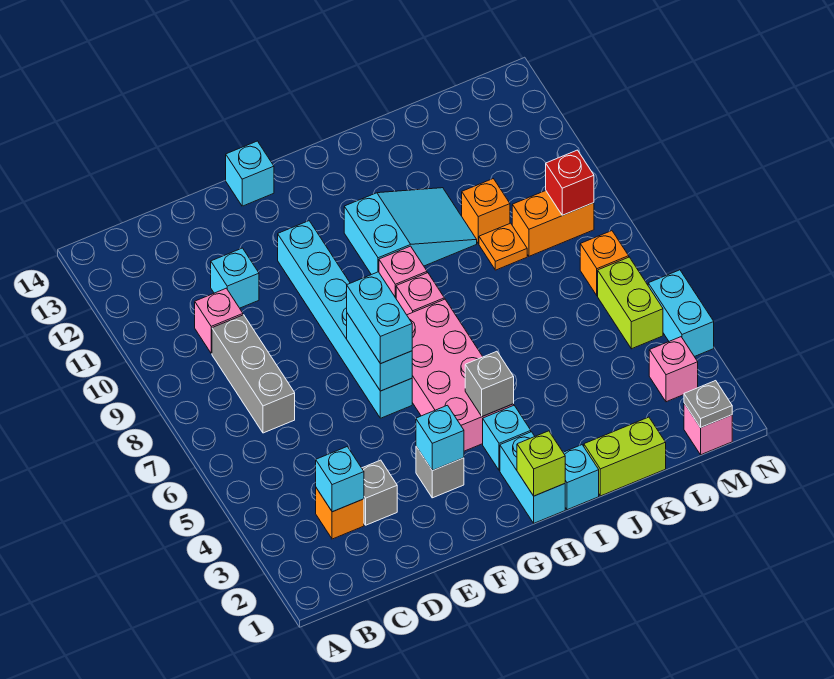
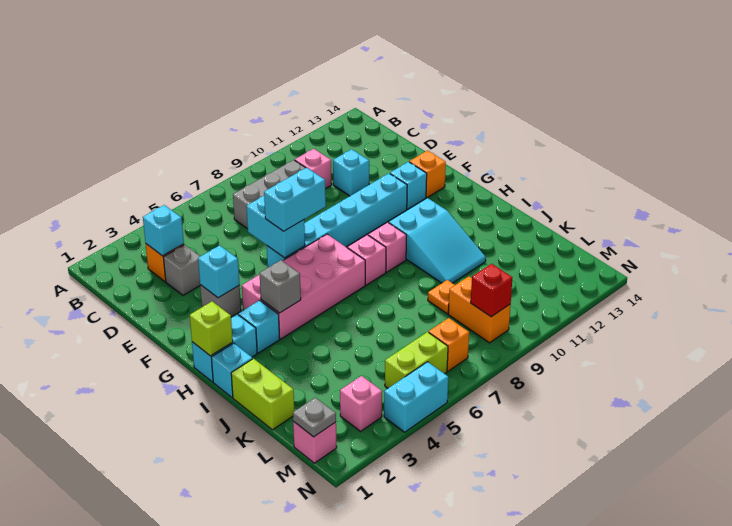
cyan brick F6:F7 level 2 -> cyan brick E6:F6 level 2
cyan brick F14 level 1 -> cyan brick F12 level 1
orange brick K10 level 1 -> orange brick F13 level 1

